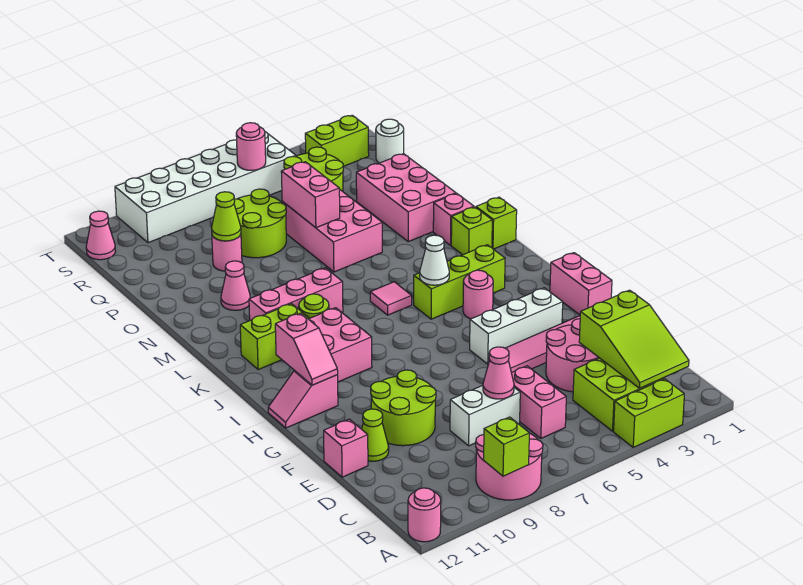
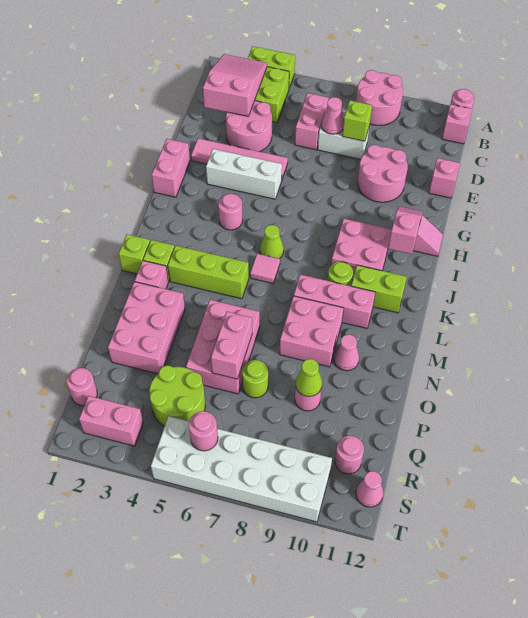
lime brick A9 level 2 -> lime brick D8 level 2
lime slope B2:D3 level 2 top D -> pink slope B2:D3 level 2 top D
none -> pink brick B12 level 1
lime round brick E9:F10 level 1 -> pink round brick E9:F10 level 1
lime cone E11 level 1 -> lime cone J6 level 1
lime brick J3:J5 level 1 -> lime brick L3:L5 level 1
white cone J5 level 2 -> none
none -> pink brick M8:N9 level 1
lime round brick P7:Q8 level 1 -> lime round brick P7 level 1
white round brick R1 level 1 -> pink round brick R1 level 1
none -> pink round brick R11 level 1
lime brick S2:S3 level 1 -> pink brick S2:S3 level 1

